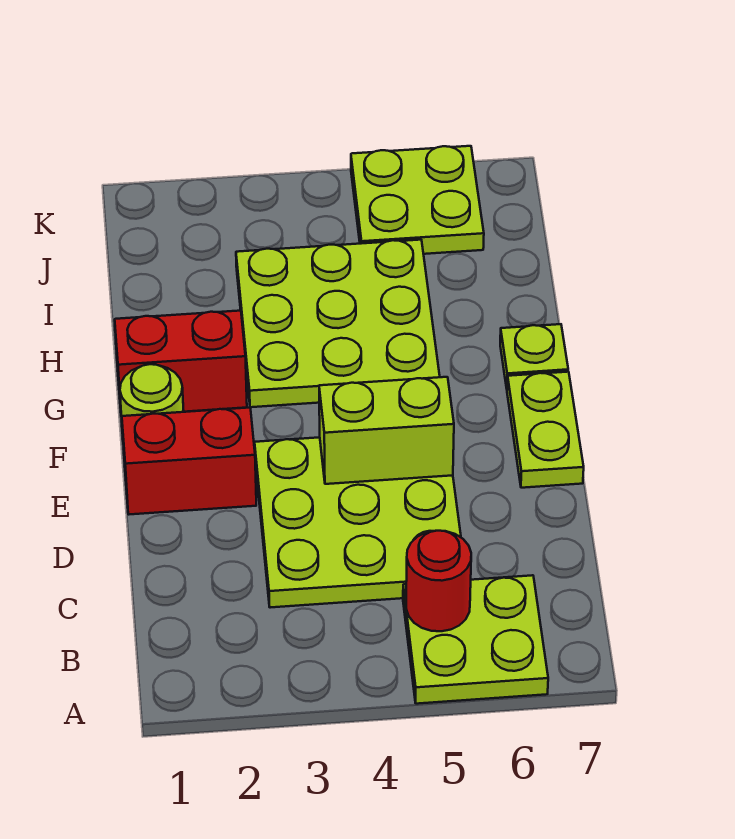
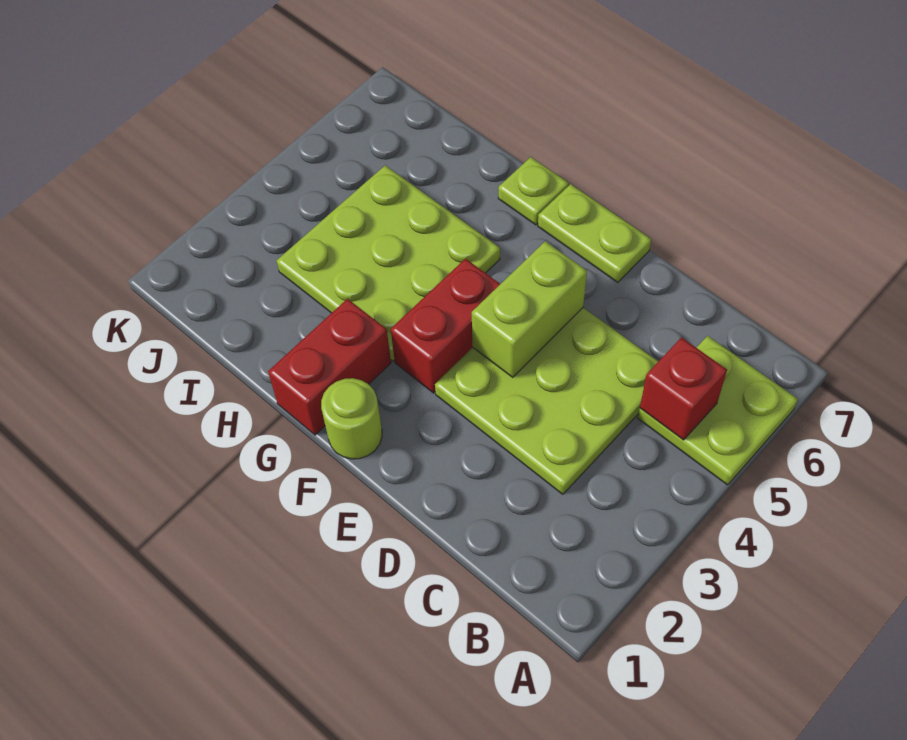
red round brick B5 level 2 -> red brick B5 level 2
red brick E1:E2 level 1 -> red brick F3:F4 level 1
lime plate J5:K6 level 1 -> none

